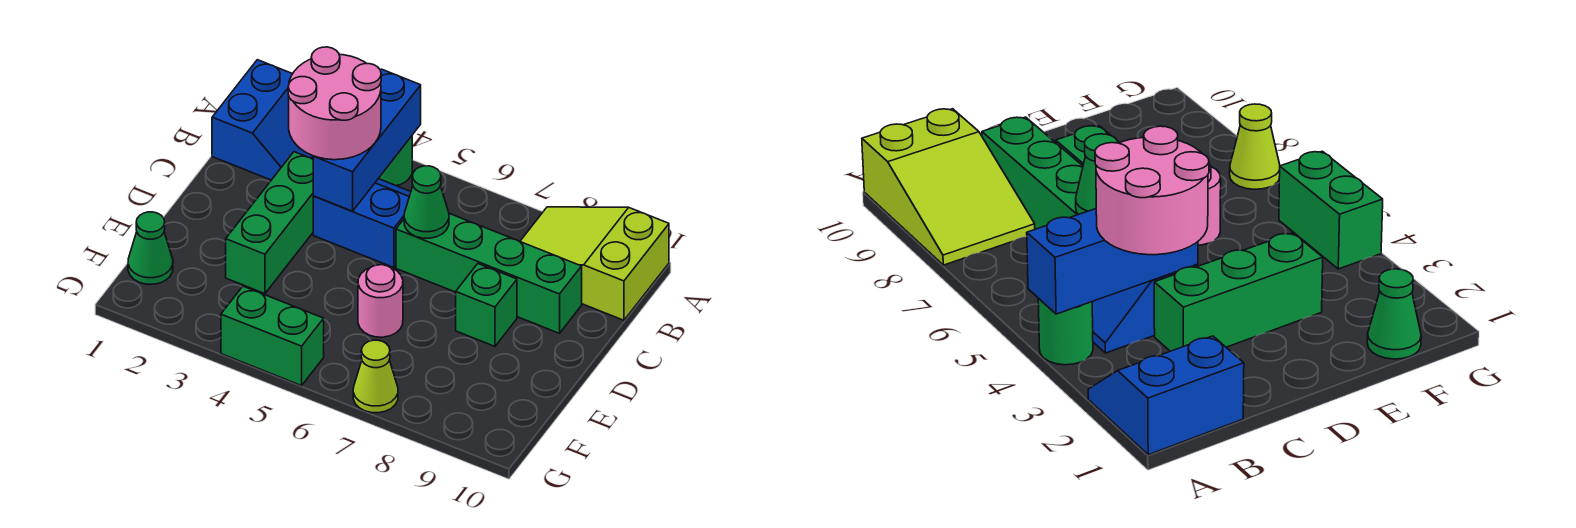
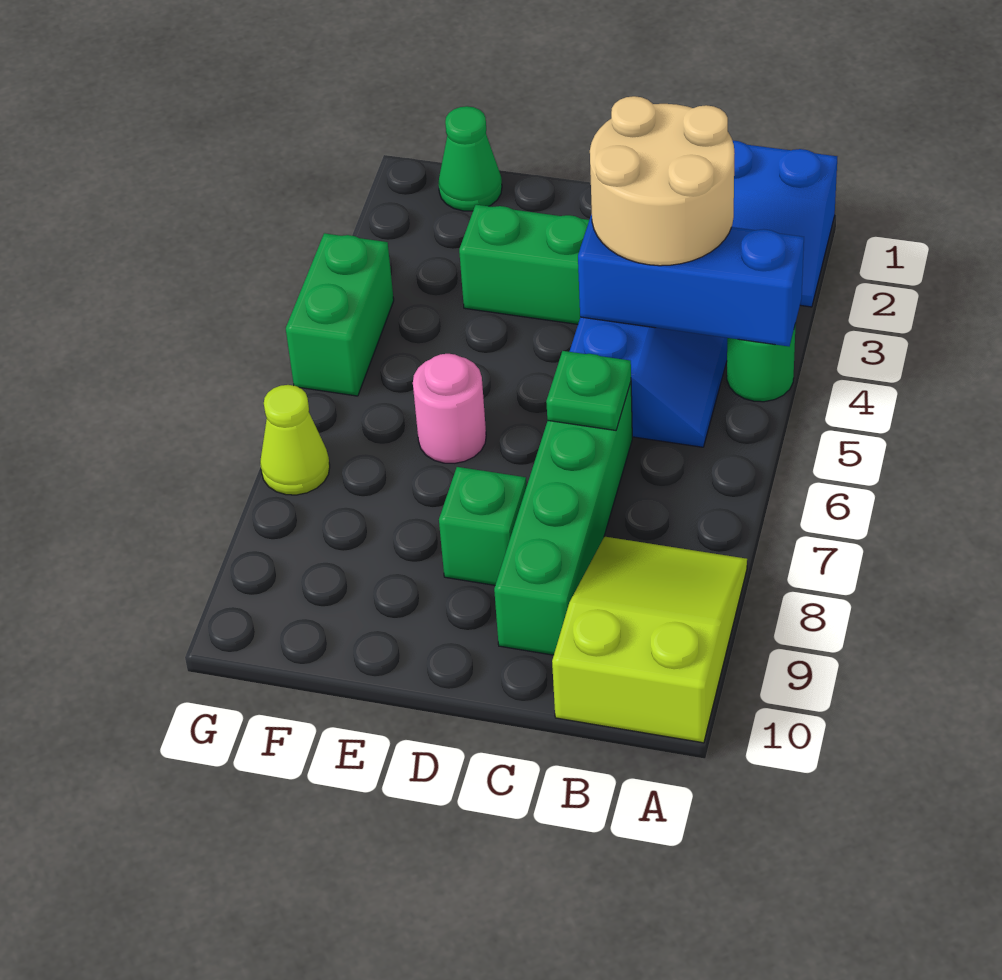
pink round brick B3:C4 level 3 -> tan round brick B3:C4 level 3
green cone C6 level 2 -> green plate C6 level 2

